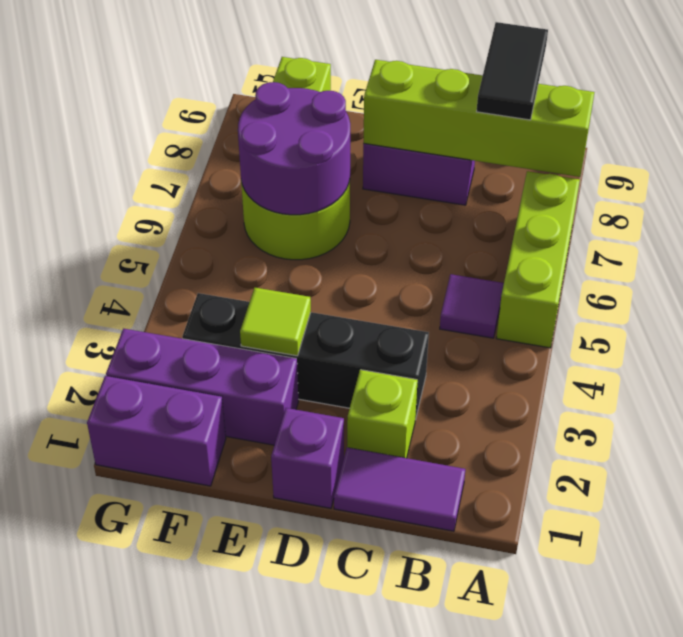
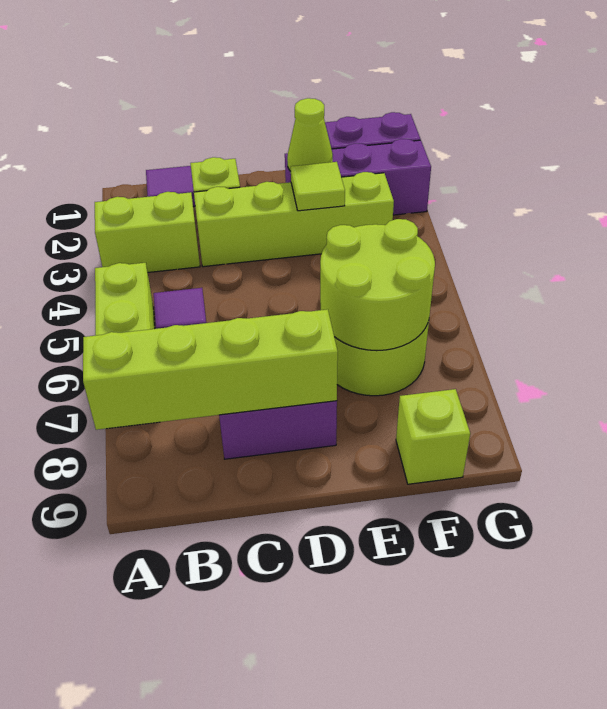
none -> lime brick A3:B3 level 1
black tile B8:B9 level 3 -> none
black brick C3:F3 level 1 -> lime brick C3:F3 level 1
purple brick D1 level 1 -> none
none -> lime cone E2 level 2
purple round brick E6:F7 level 2 -> lime round brick E6:F7 level 2

